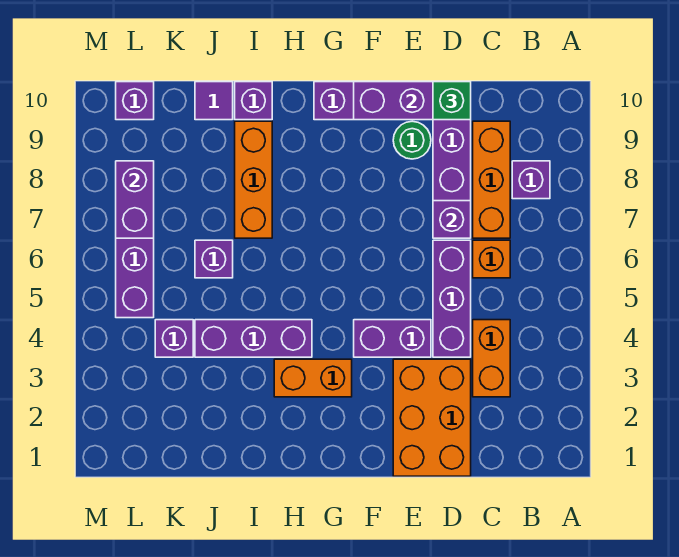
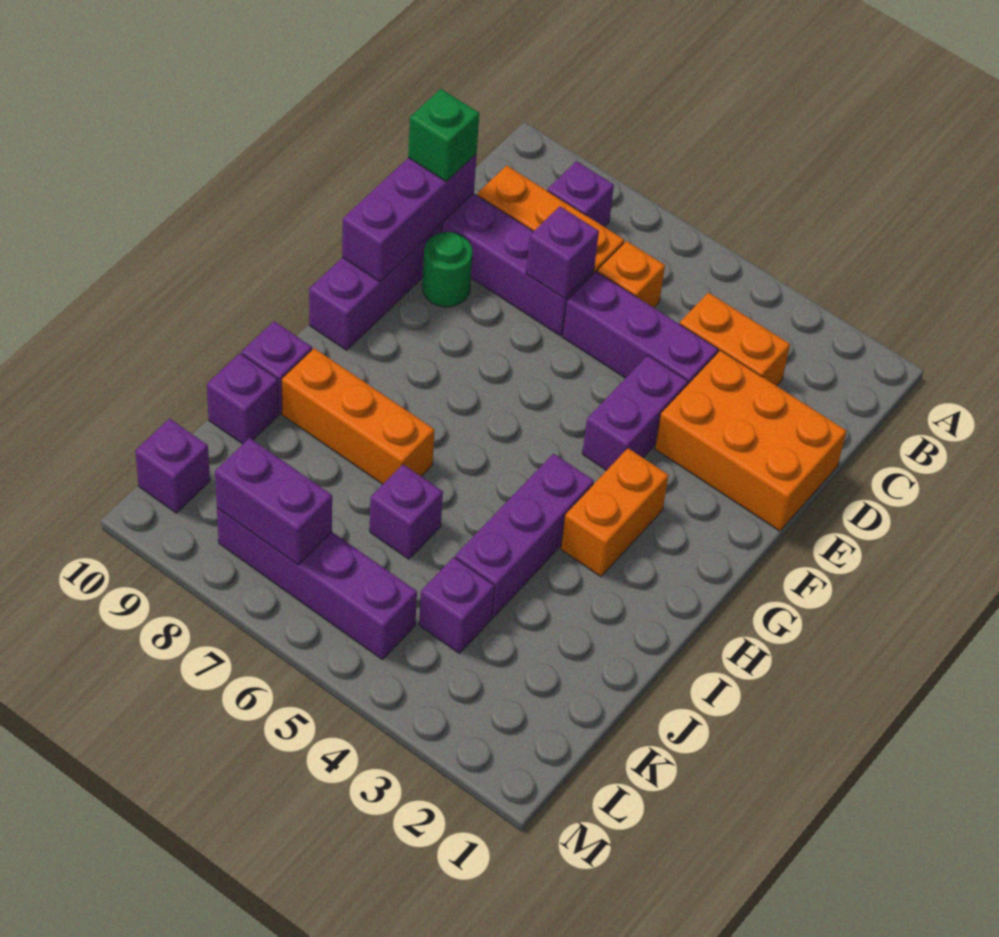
purple tile J10 level 1 -> purple brick J10 level 1

